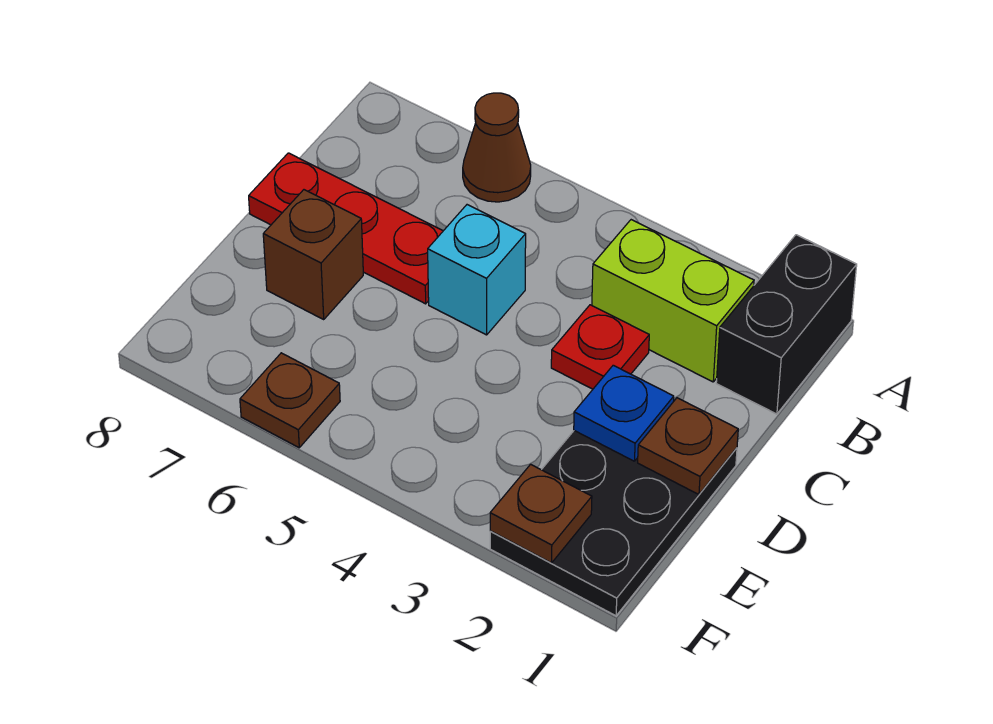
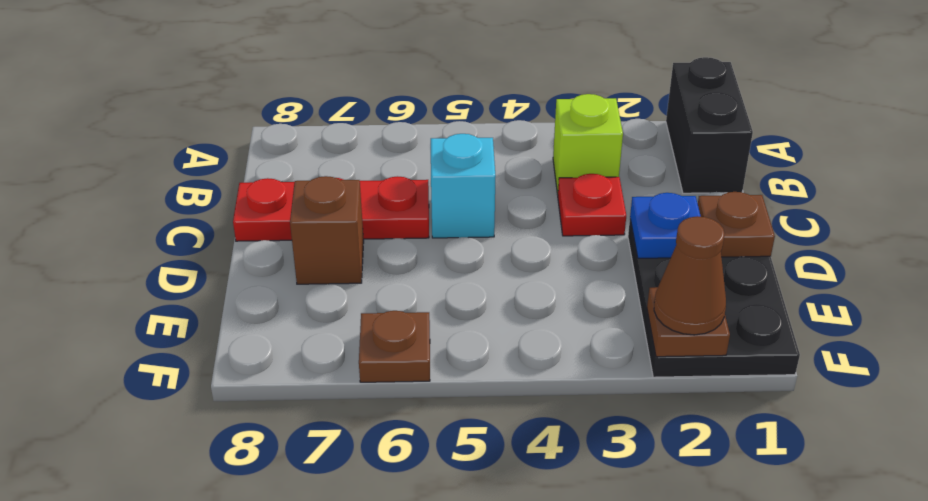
brown cone A6 level 1 -> brown cone F2 level 3
lime brick B2:B3 level 1 -> lime brick B3 level 1

